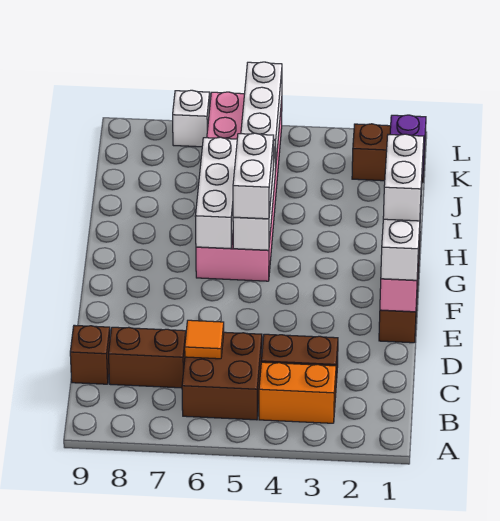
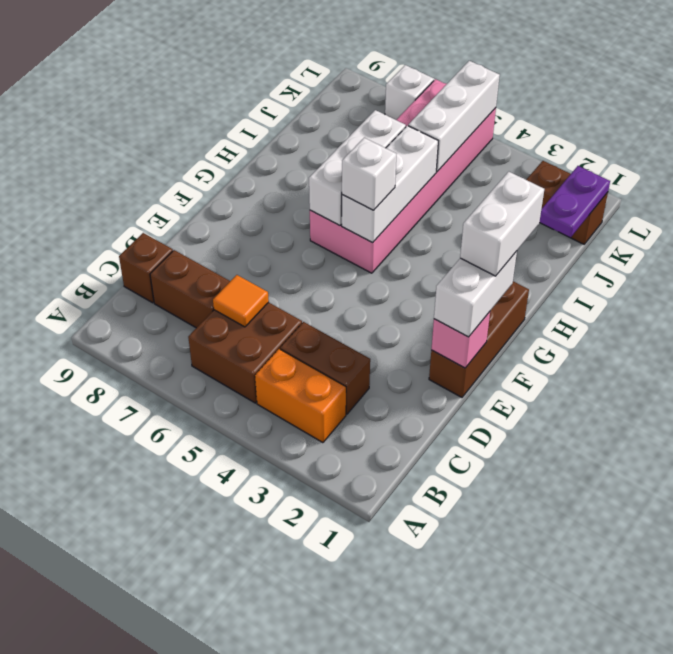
white brick G5:H5 level 3 -> white brick G5 level 3

